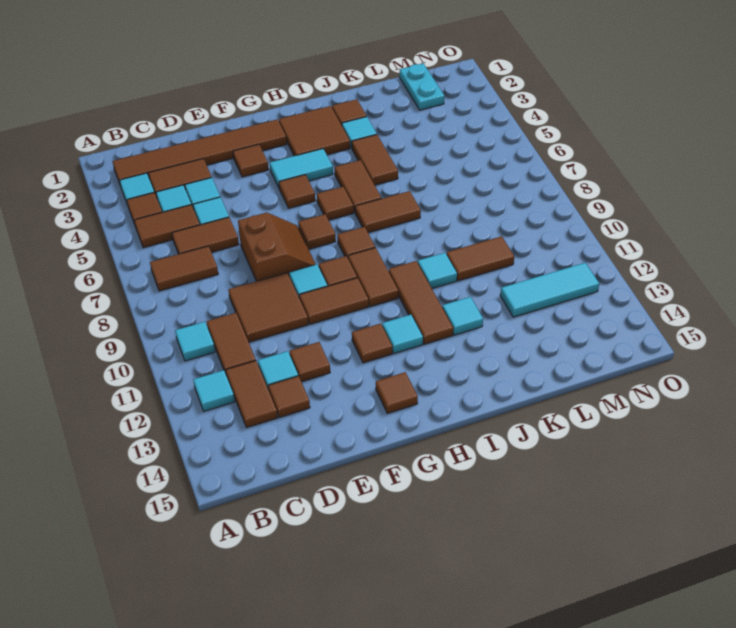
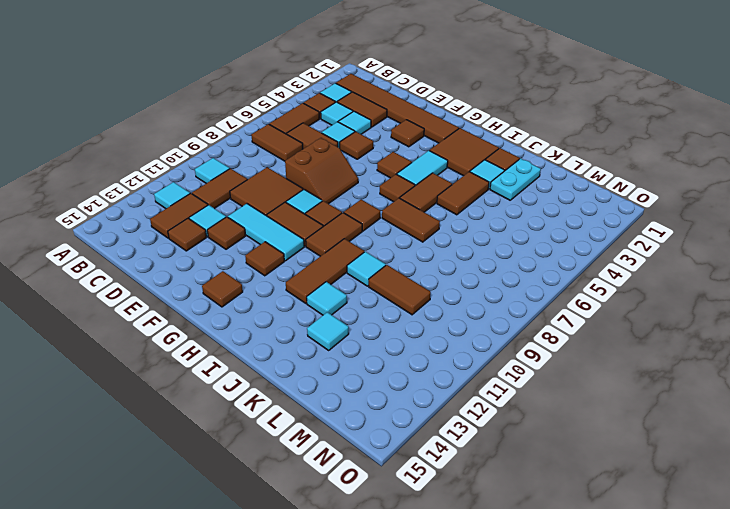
brown tile B5:C5 level 1 -> brown tile B5:B6 level 1
cyan tile G4:H4 level 1 -> cyan tile H4:H5 level 1
brown tile G7 level 1 -> brown tile E5 level 1
cyan tile H12 level 1 -> cyan tile K13 level 1
cyan tile L12:N12 level 1 -> cyan tile E11:G11 level 1
cyan plate M1:M2 level 1 -> cyan plate K2:K3 level 1

